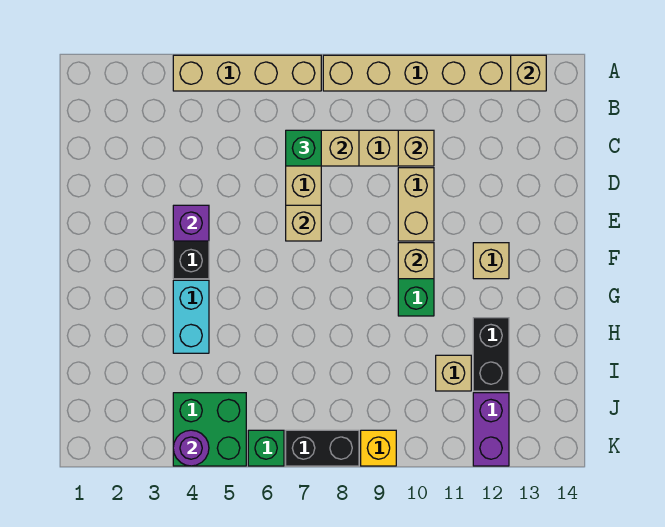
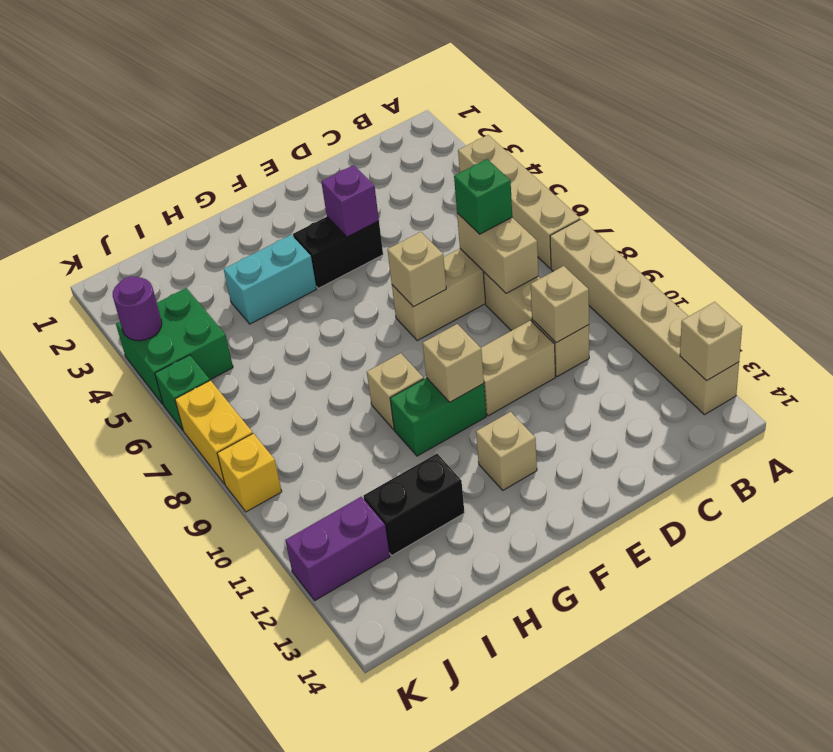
tan brick I11 level 1 -> tan brick G9 level 1
black brick K7:K8 level 1 -> yellow brick K7:K8 level 1

